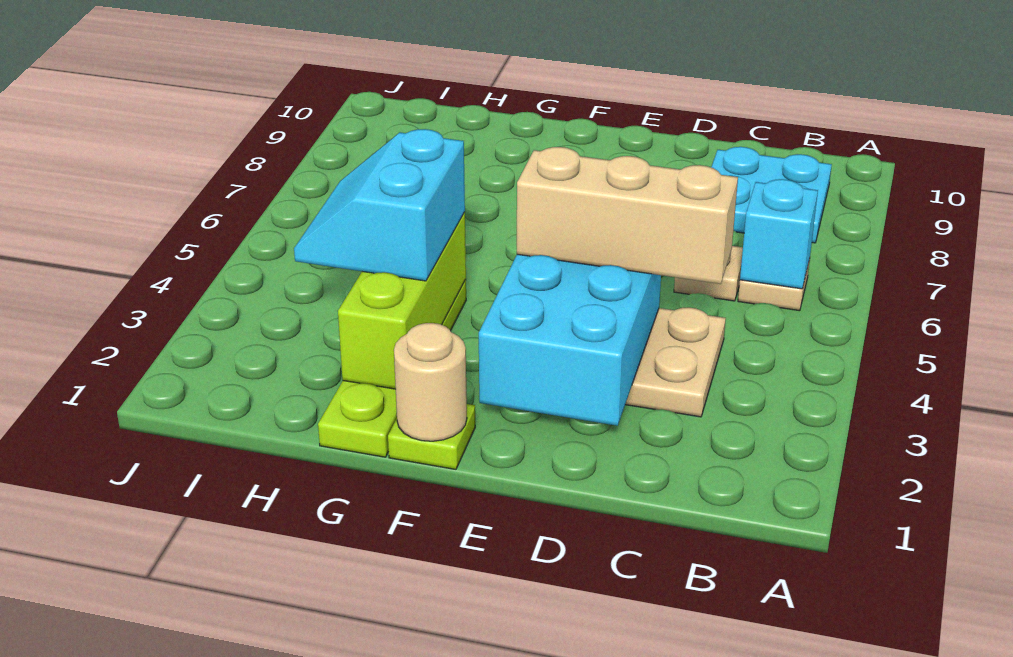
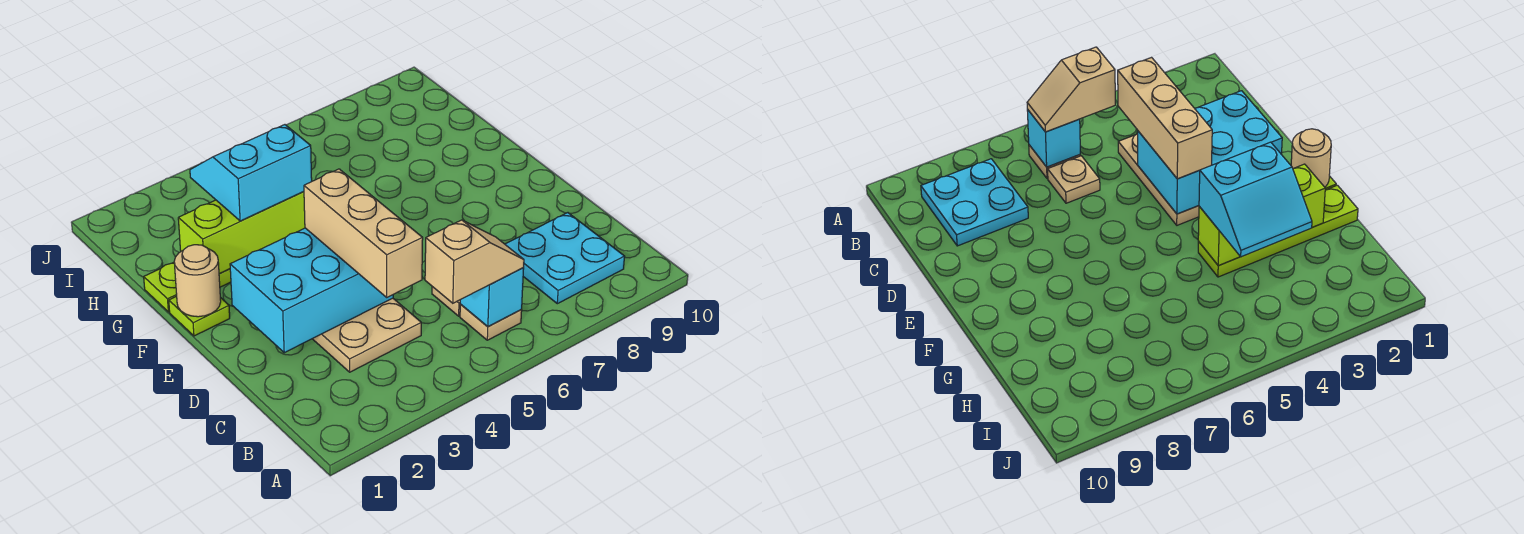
none -> tan slope B5:B6 level 3 top 5

